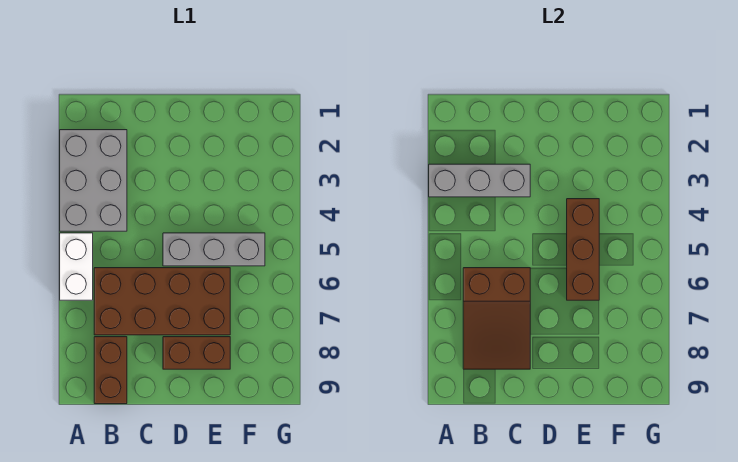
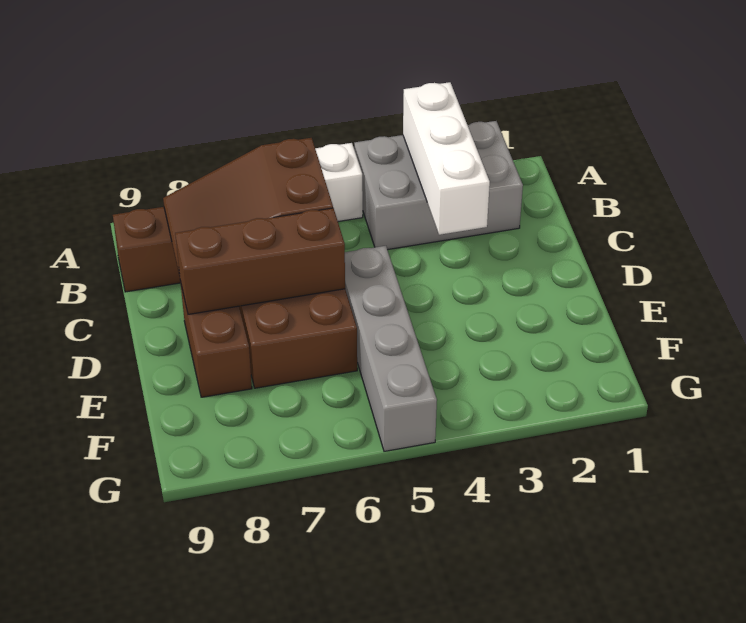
grey brick A3:C3 level 2 -> white brick A3:C3 level 2
grey brick D5:F5 level 1 -> grey brick D5:G5 level 1
brown brick E4:E6 level 2 -> brown brick D6:D8 level 2

